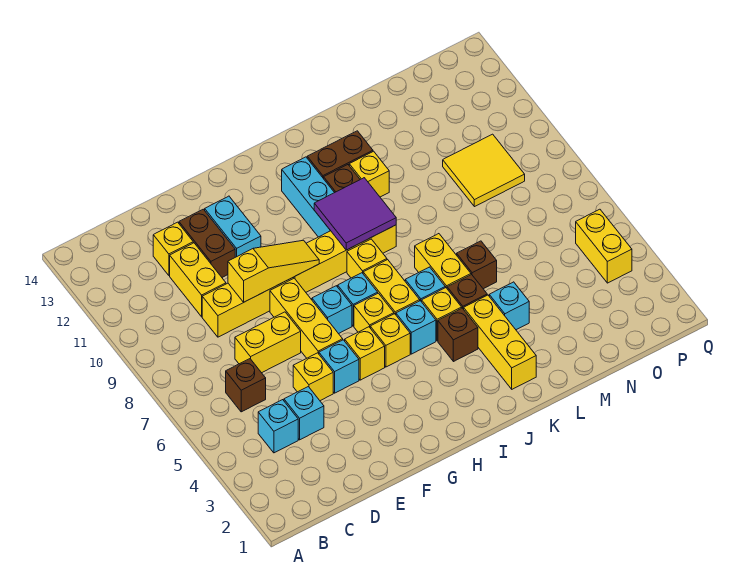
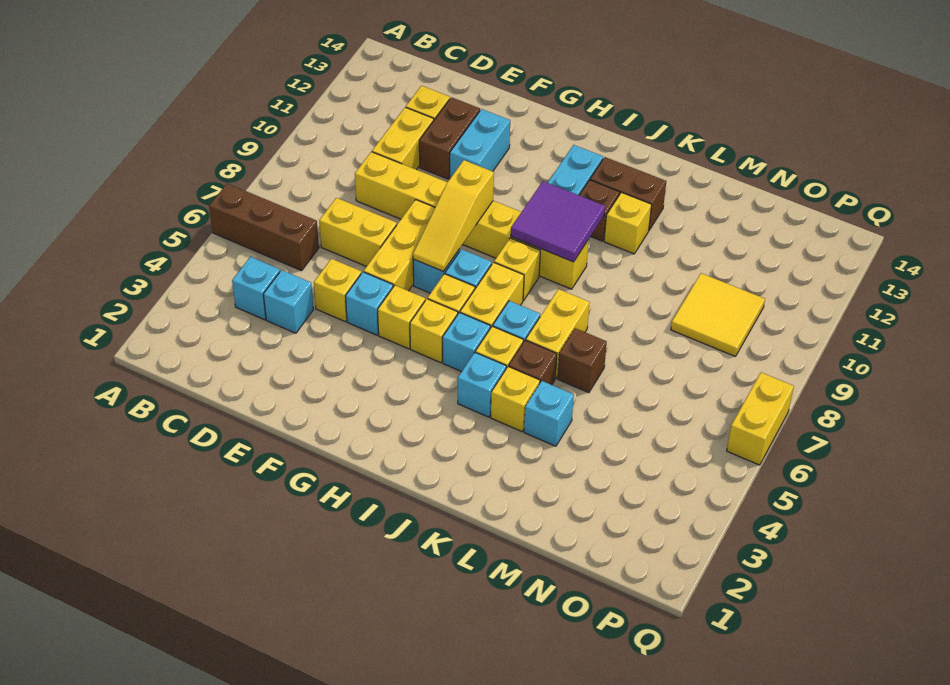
brown brick C6 level 1 -> brown brick A6:C6 level 1
yellow slope E9:G9 level 2 top E -> yellow slope G7:G9 level 2 top 9
brown brick J4 level 1 -> cyan brick J4 level 1
yellow brick K2:K4 level 1 -> yellow brick K4 level 1
yellow brick P4:P5 level 1 -> yellow brick Q6:Q7 level 1

